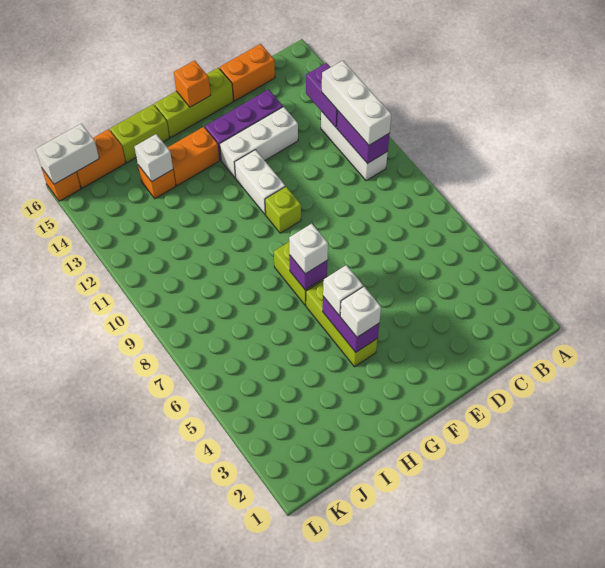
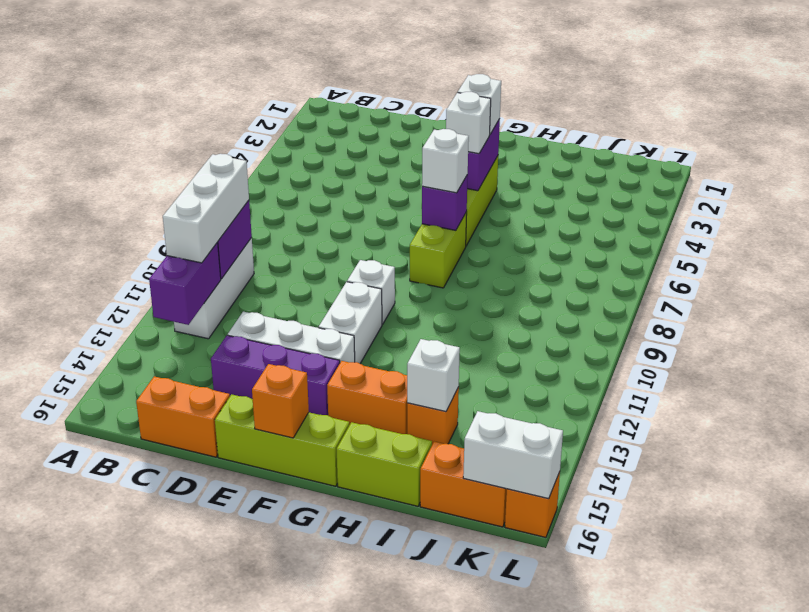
lime brick F10 level 1 -> white brick F10 level 1

